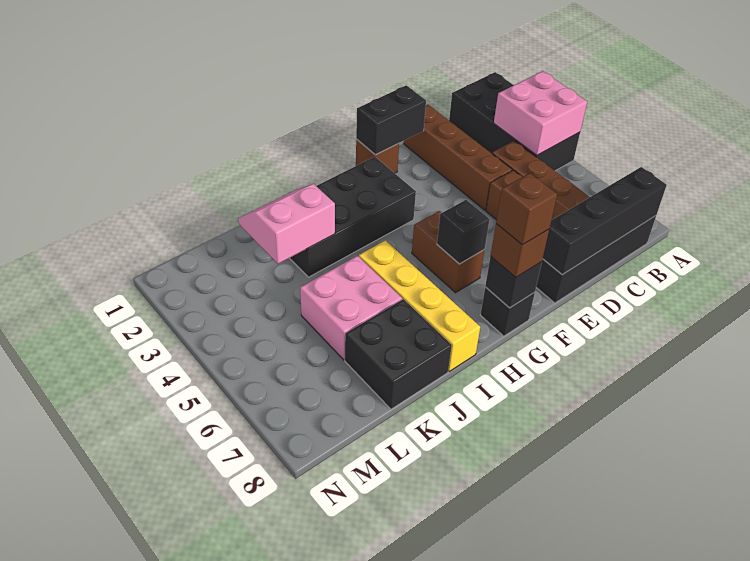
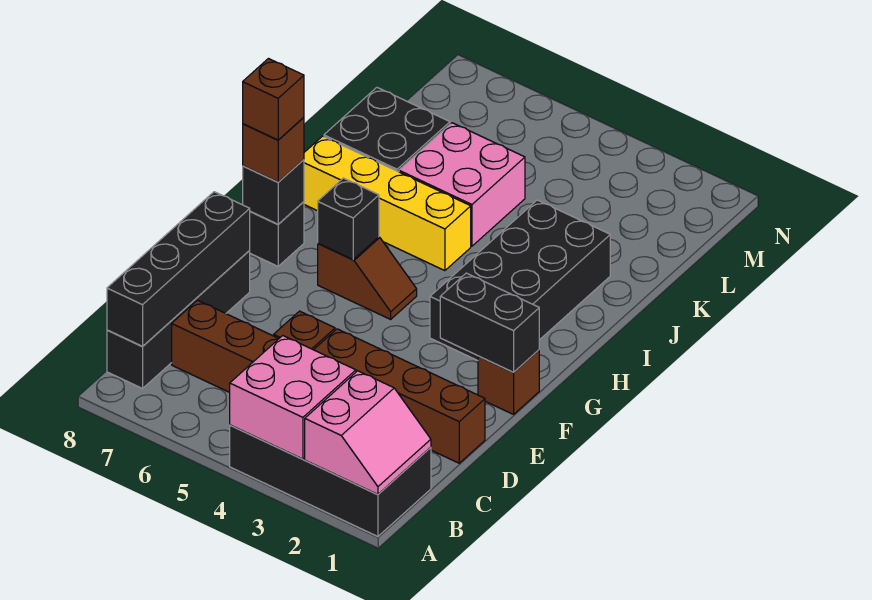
black brick E1:F1 level 2 -> black brick F1:F2 level 2
brown brick G5:G6 level 1 -> brown slope G5:G6 level 1 top 6
pink slope J2:K3 level 2 top 3 -> pink slope A1:B2 level 2 top 2

